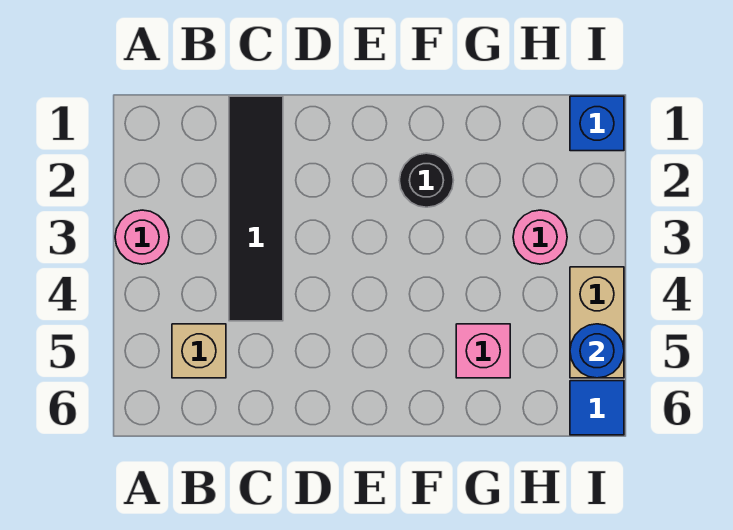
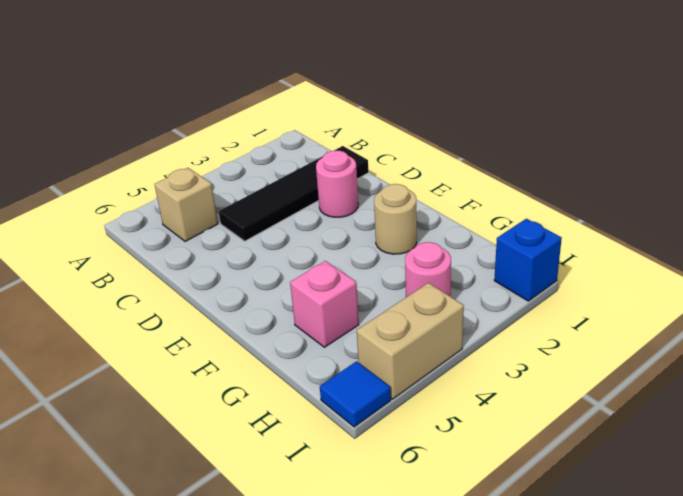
pink round brick A3 level 1 -> pink round brick D2 level 1
black round brick F2 level 1 -> tan round brick F2 level 1
blue round brick I5 level 2 -> none

